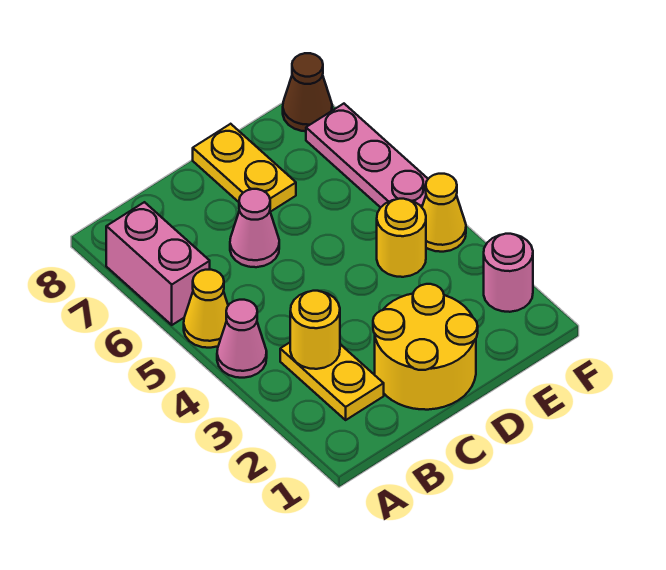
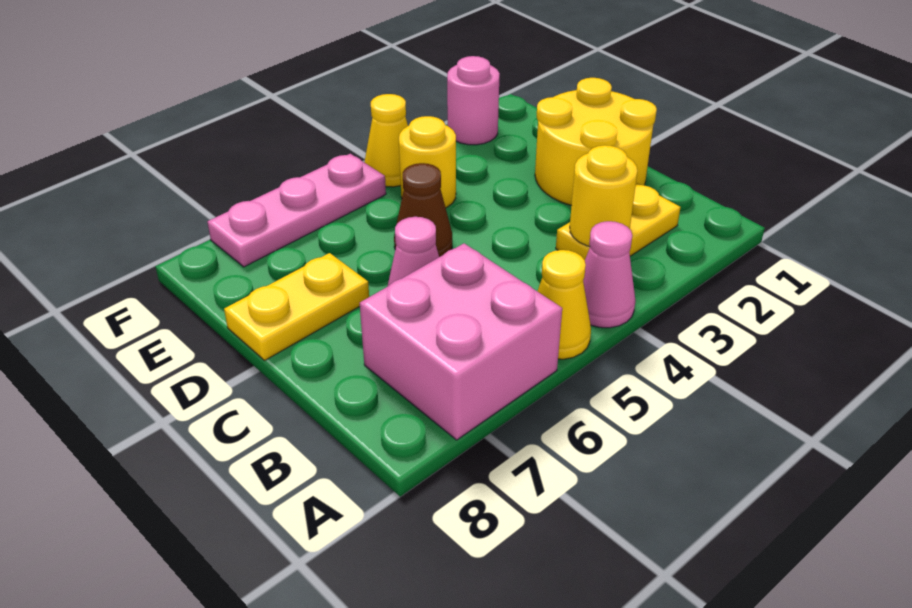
pink brick A6:A7 level 1 -> pink brick A6:B7 level 1
brown cone F8 level 1 -> brown cone D5 level 1

